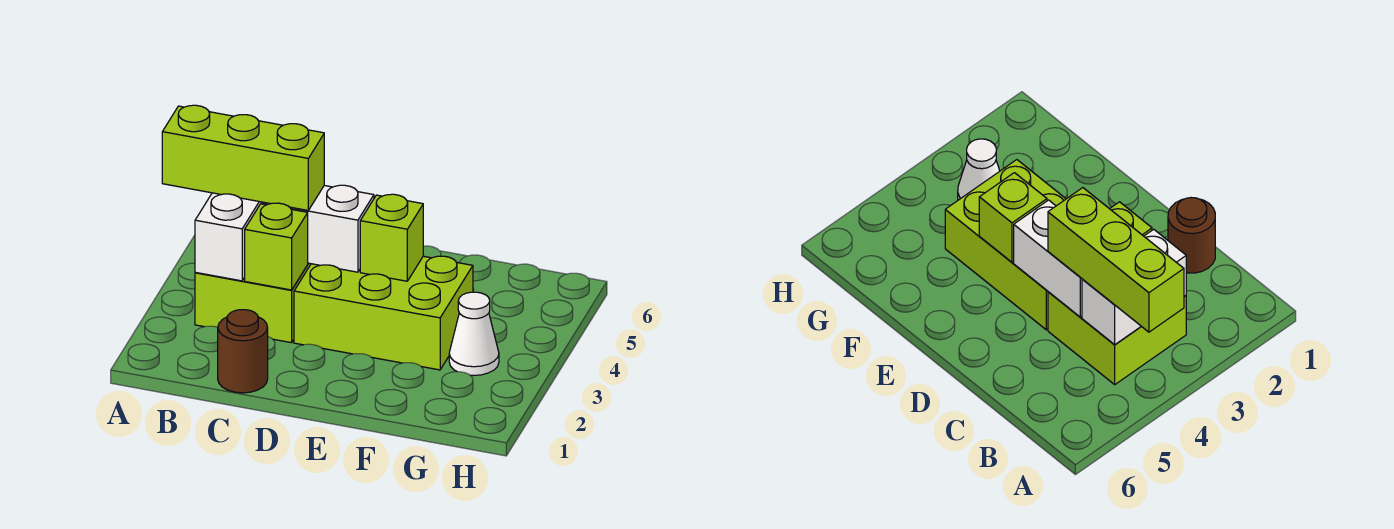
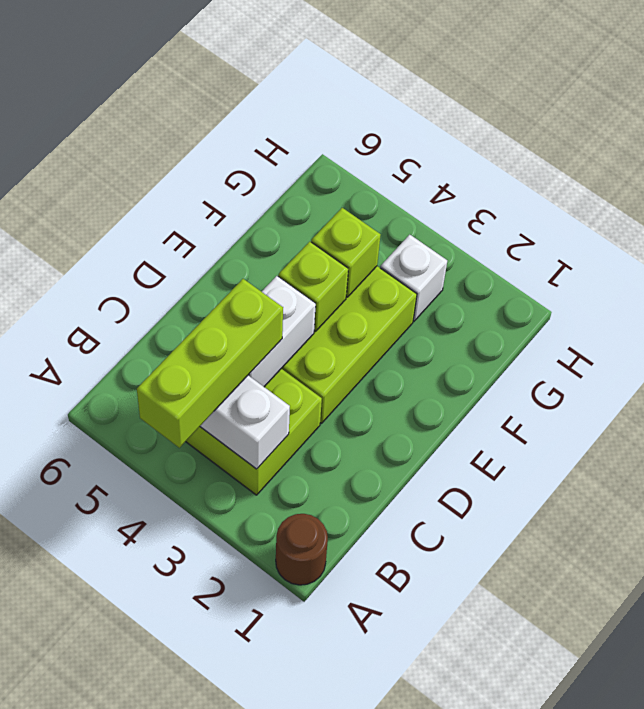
brown round brick C1 level 1 -> brown round brick A1 level 1
lime brick C3 level 2 -> lime brick F4 level 2
white cone G3 level 1 -> white brick G3 level 1

